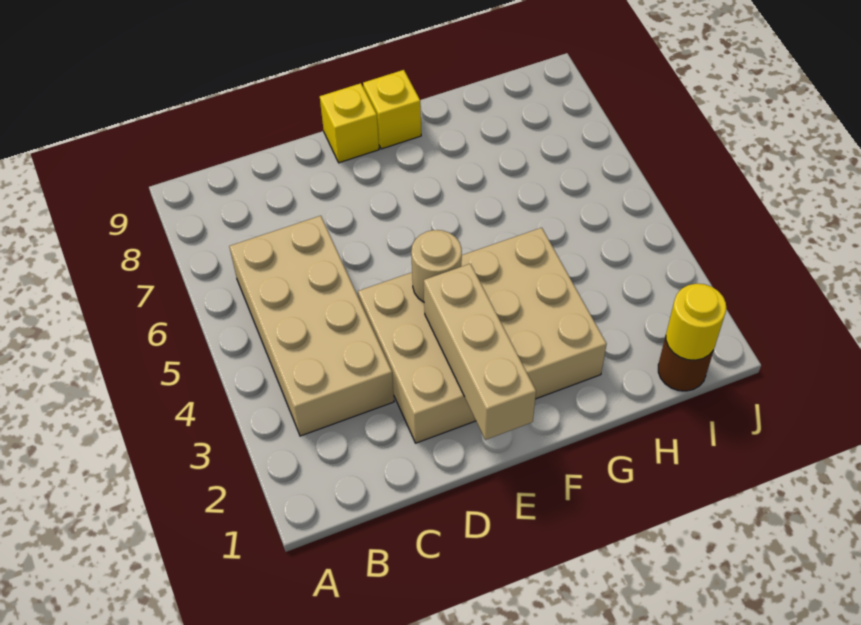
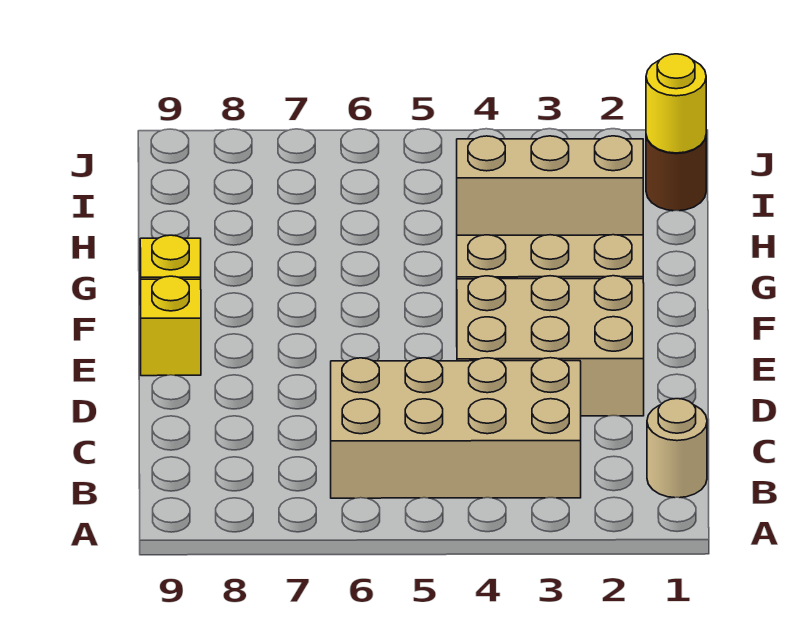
tan brick E1:E3 level 2 -> tan brick G2:G4 level 2
tan round brick E4 level 2 -> tan round brick B1 level 1

